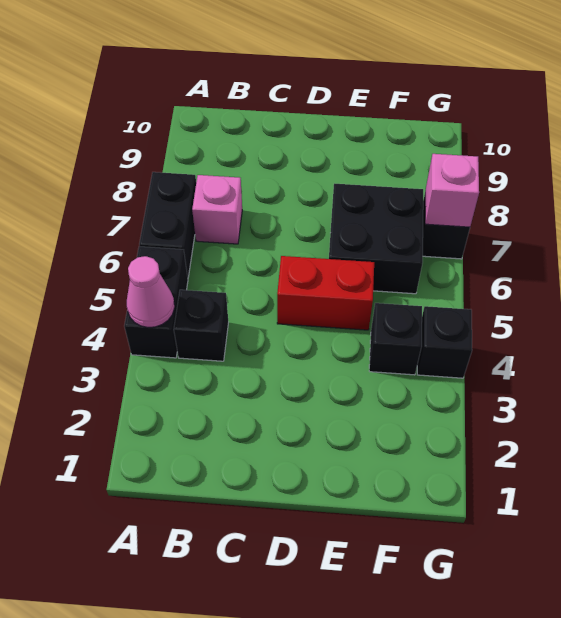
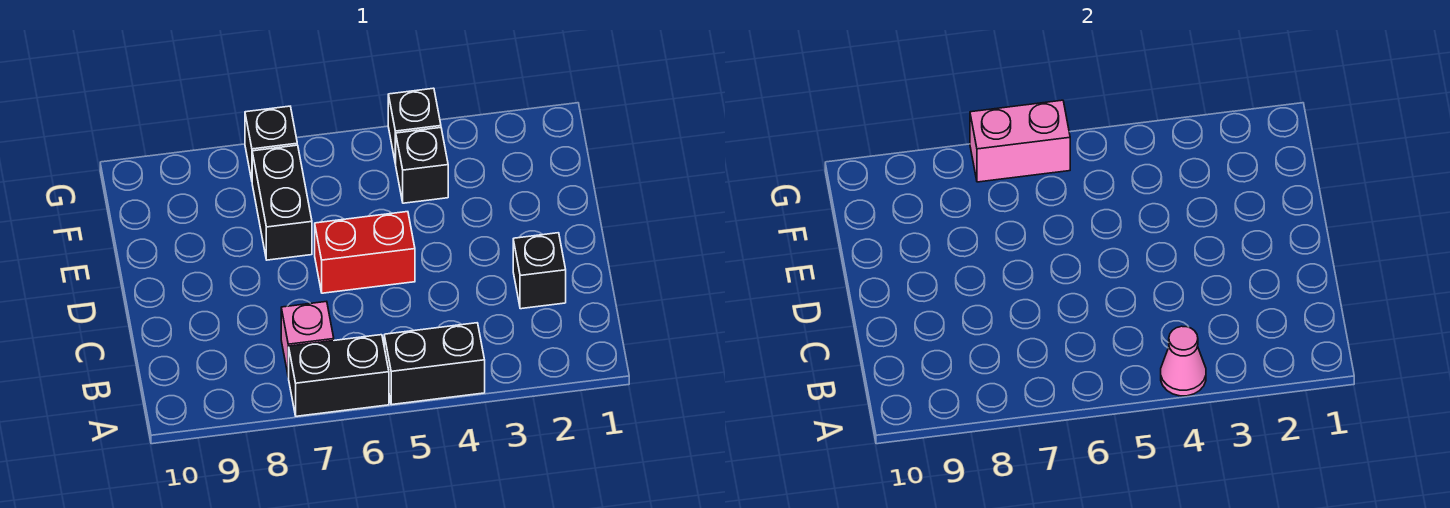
black brick B4 level 1 -> black brick C2 level 1
red brick D5:E5 level 1 -> red brick D5:D6 level 1
black brick E6:F7 level 1 -> black brick E7:F7 level 1
pink brick G7 level 2 -> pink brick G6:G7 level 2

